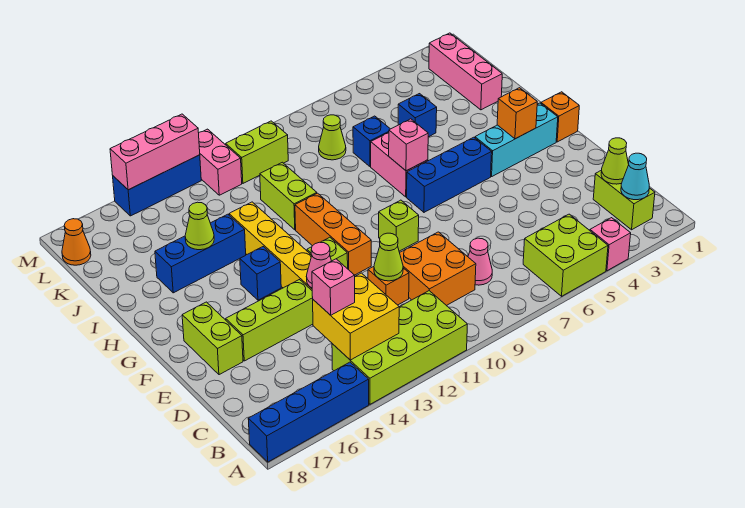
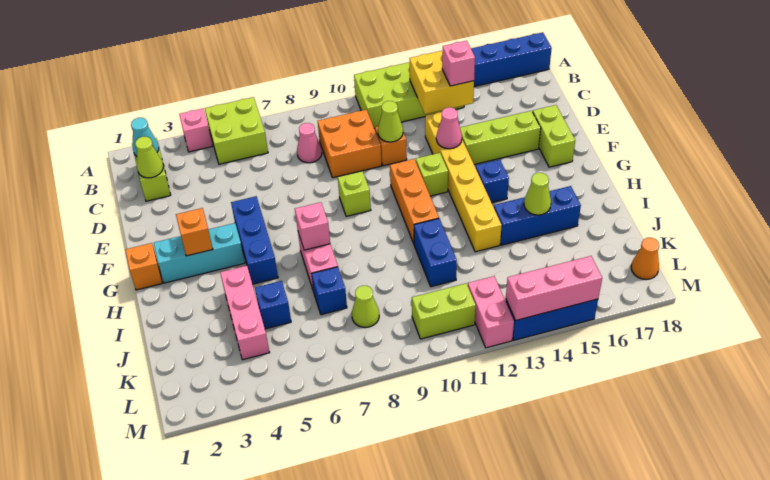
blue brick G5:G7 level 1 -> blue brick F5:H5 level 1
lime brick I11:J11 level 1 -> blue brick I11:J11 level 1
pink brick J2:L2 level 1 -> pink brick I4:K4 level 1

